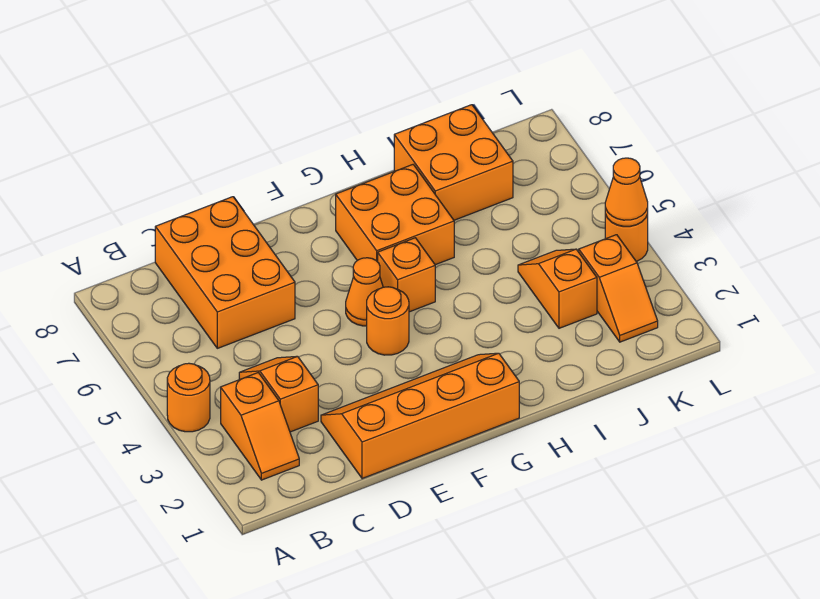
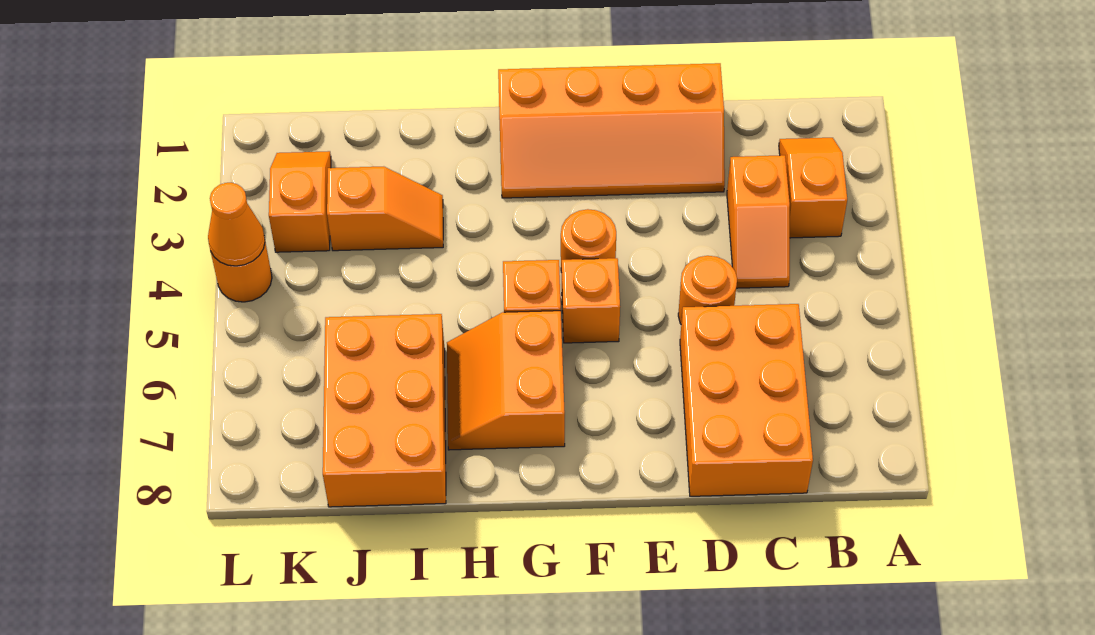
orange round brick A4 level 1 -> orange round brick D5 level 1
orange cone F5 level 1 -> orange brick F5 level 1
orange brick G6:H7 level 1 -> orange slope G6:H7 level 1 top G
orange brick I7:J8 level 1 -> orange brick I6:J8 level 1
orange slope J3:J4 level 1 top 3 -> orange slope I3:J3 level 1 top J

